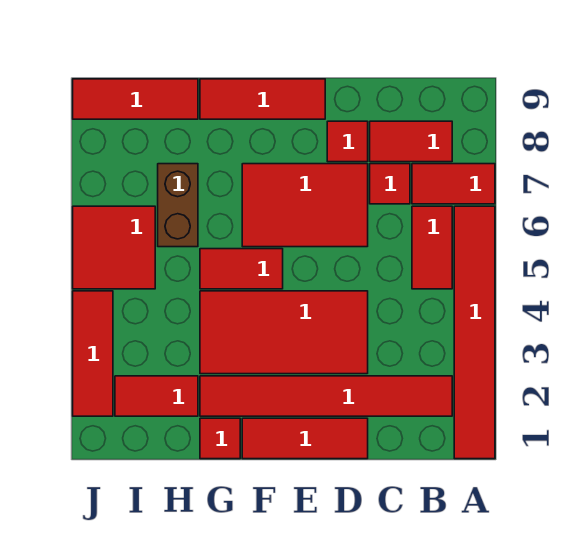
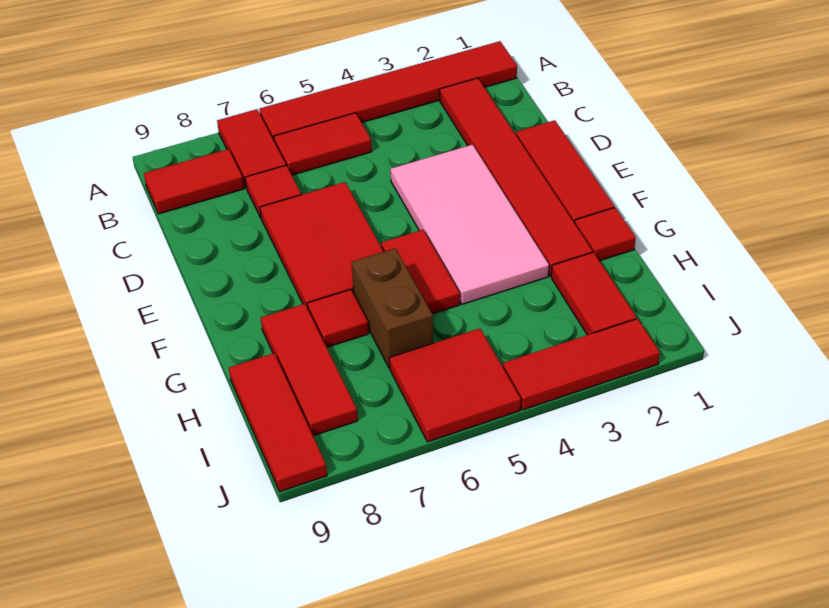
red tile B8:C8 level 1 -> red tile B8:B9 level 1
red tile D3:G4 level 1 -> pink tile D3:G4 level 1
red tile D8 level 1 -> red tile G7 level 1
red tile E9:G9 level 1 -> red tile G8:I8 level 1
brown brick H6:H7 level 1 -> brown brick G6:H6 level 1

